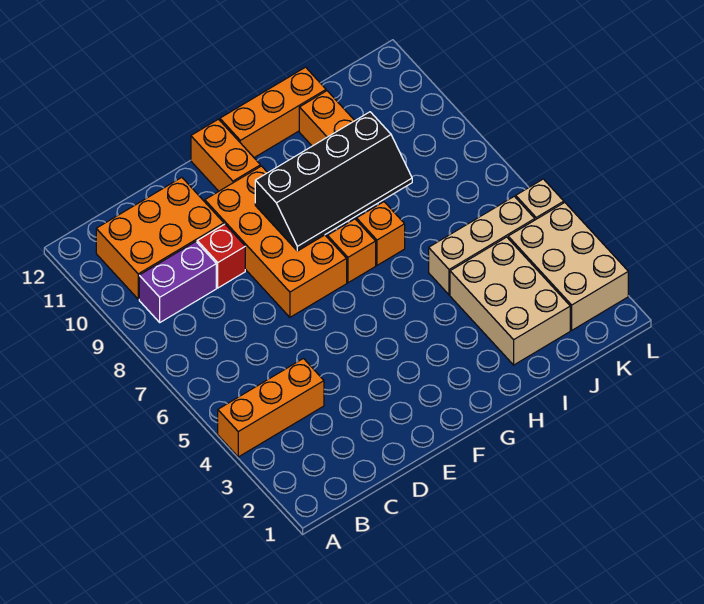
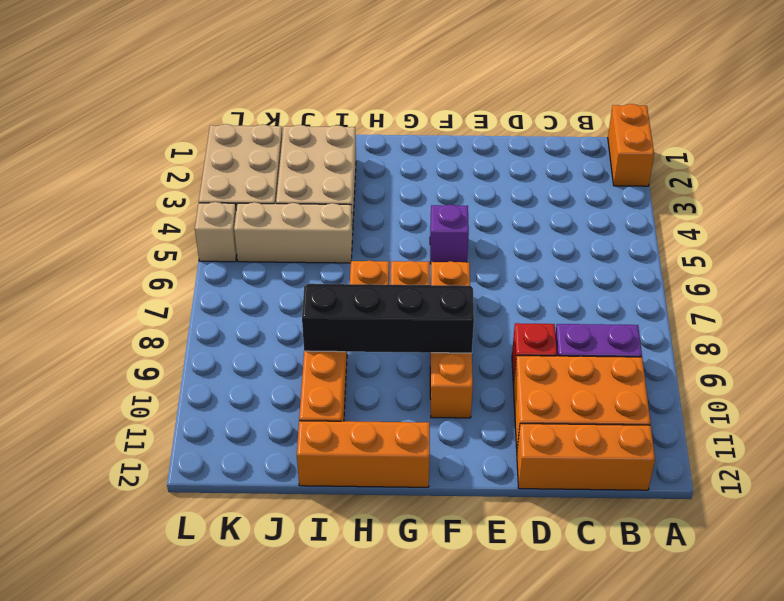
orange brick A4:C4 level 1 -> orange brick B12:D12 level 1
orange brick E7:F10 level 1 -> orange brick F7:F10 level 1
none -> purple brick F5 level 1
orange brick F11:F12 level 1 -> orange brick A1:A2 level 1

